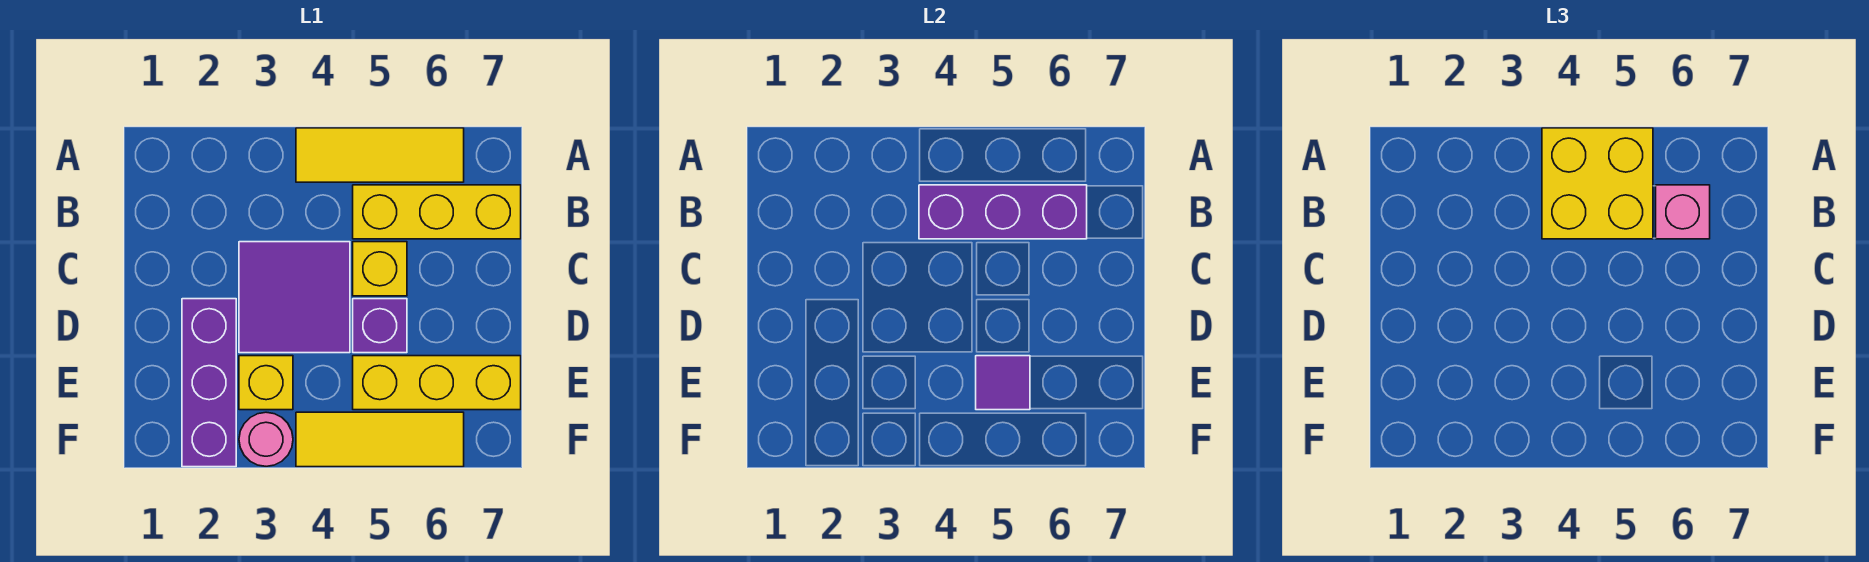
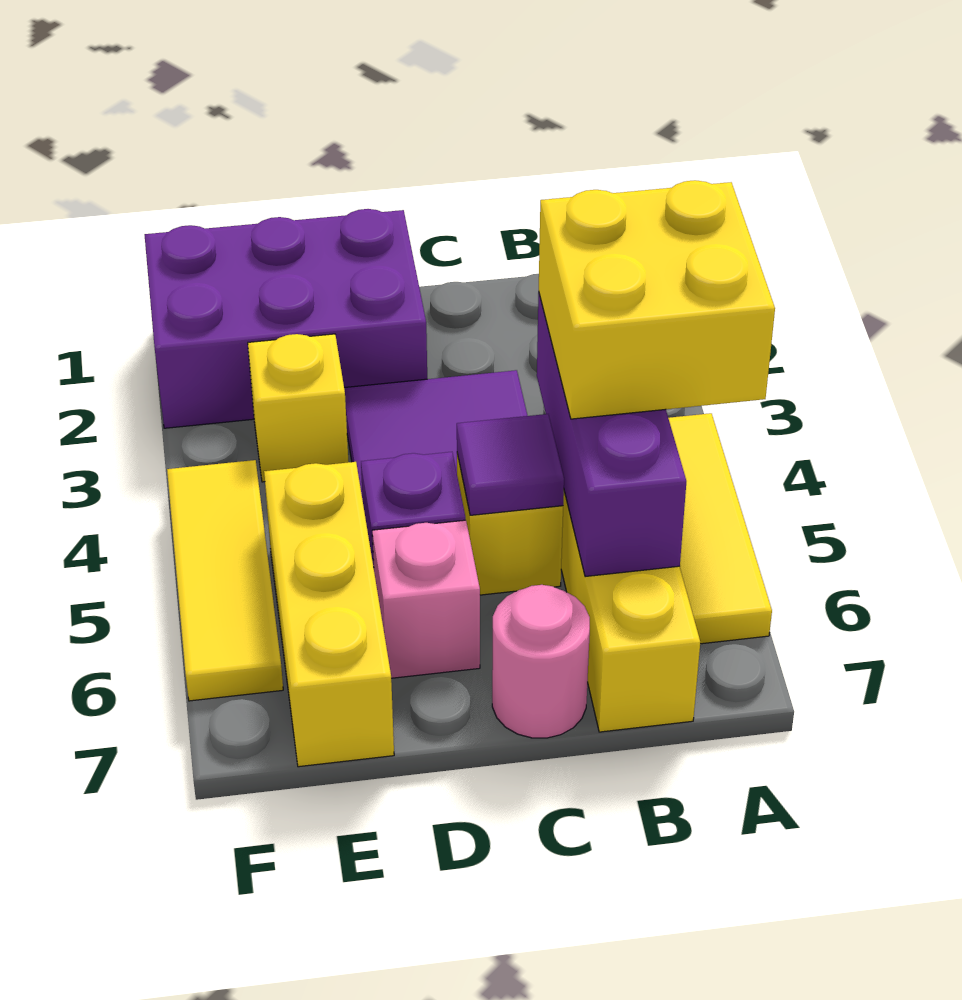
pink brick B6 level 3 -> pink brick D6 level 1
purple brick D2:F2 level 1 -> purple brick D1:F2 level 1
purple tile E5 level 2 -> purple tile C5 level 2
pink round brick F3 level 1 -> pink round brick C7 level 1

